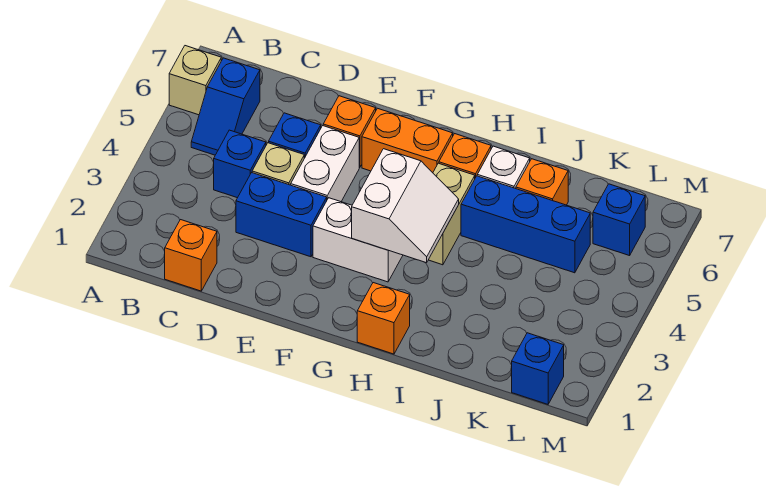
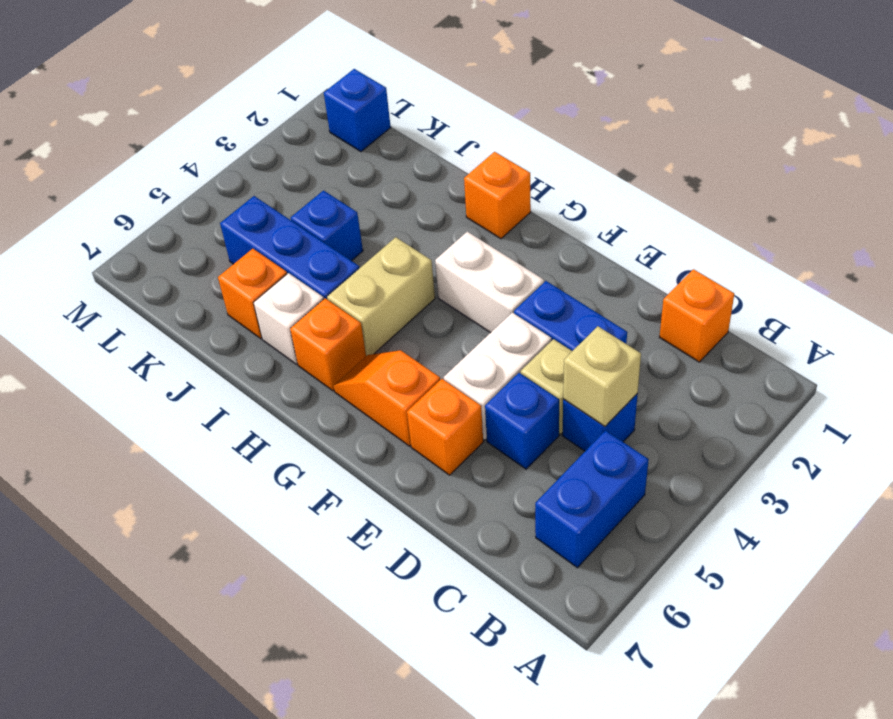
tan brick A6 level 1 -> tan brick C4 level 2
blue slope B5:B6 level 1 top 6 -> blue brick B5:B6 level 1
orange brick F6:G6 level 1 -> orange slope F6:G6 level 1 top F
white slope G3:H4 level 2 top G -> none
blue brick L6 level 1 -> blue brick J4 level 1

